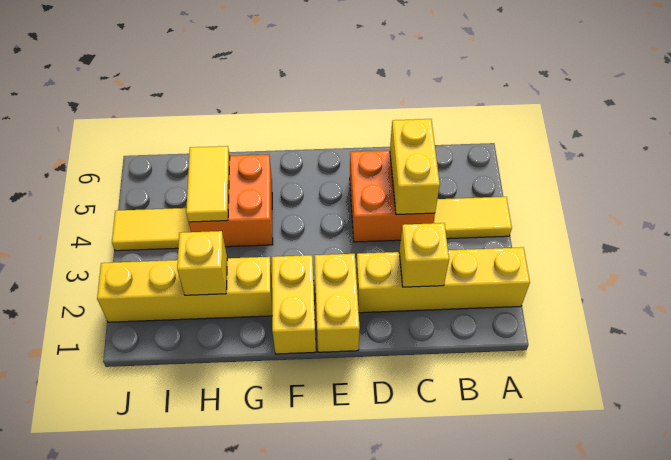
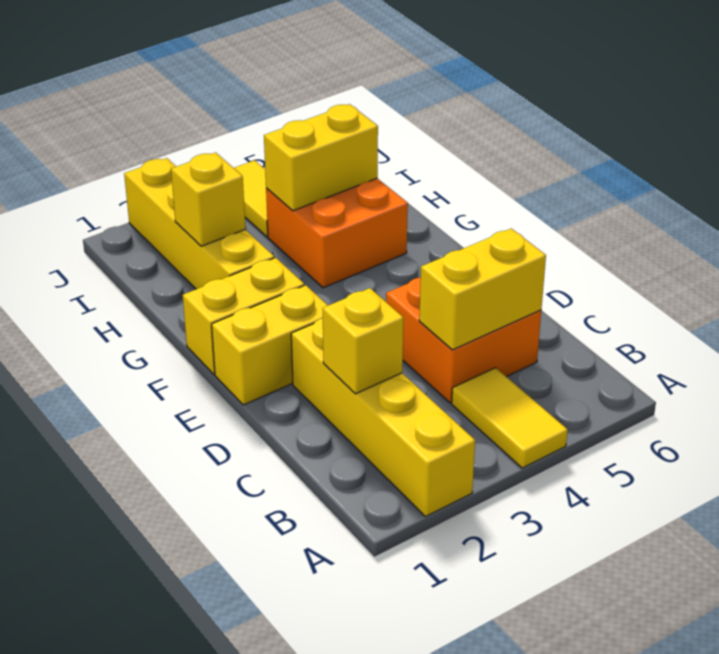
yellow tile H4:H5 level 2 -> yellow brick H4:H5 level 2

